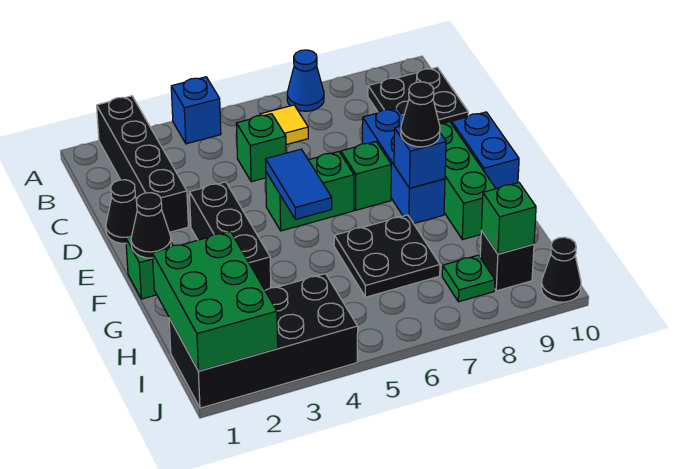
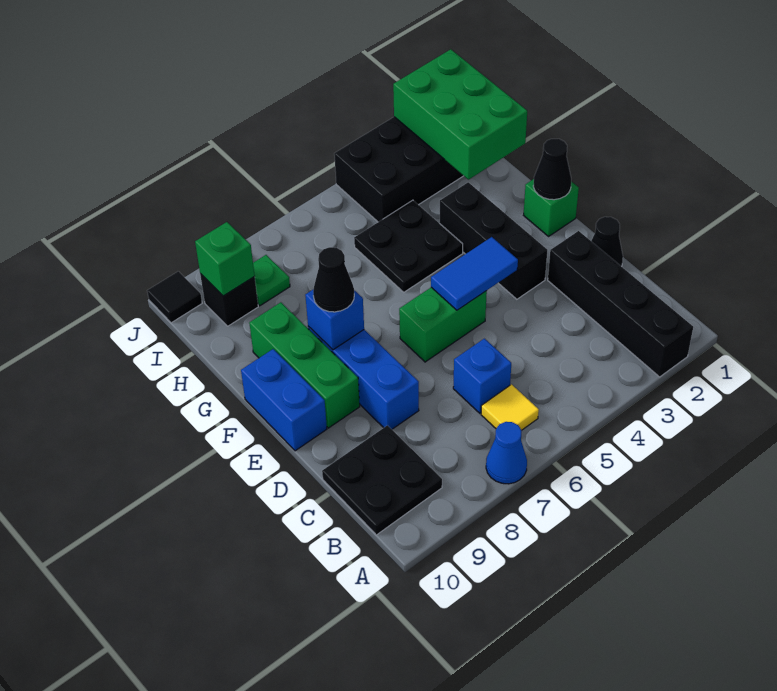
blue brick A4 level 1 -> blue brick C6 level 1
green brick C5 level 1 -> none
blue tile E5:F5 level 2 -> blue tile E4:E5 level 2
green brick E7 level 1 -> none
black plate G6:H7 level 1 -> black plate G4:H5 level 1
black cone J10 level 1 -> black tile J10 level 1

